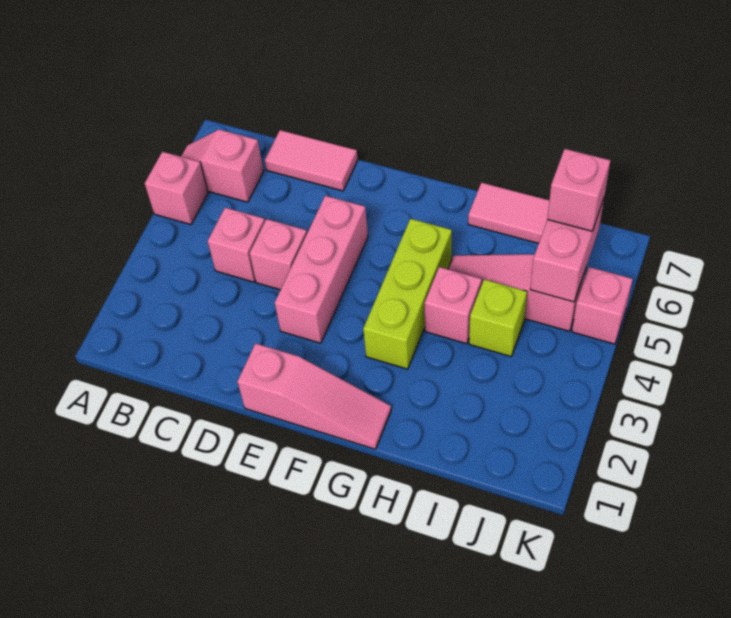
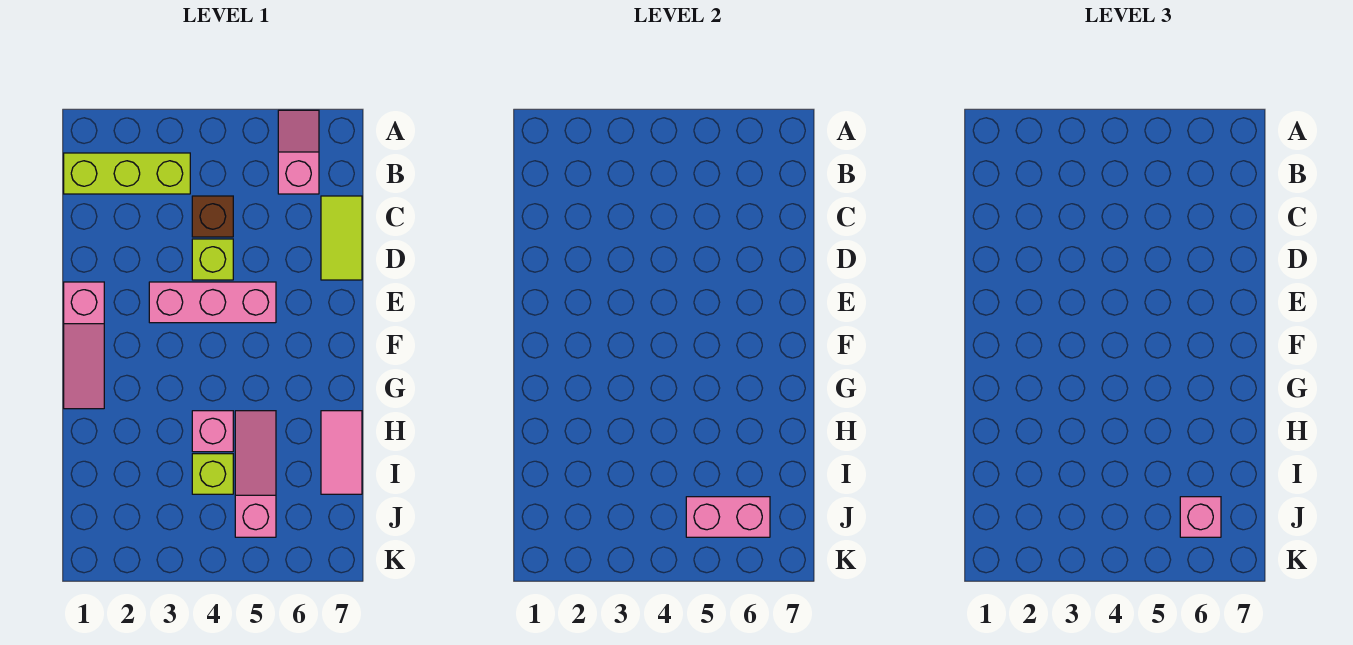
pink brick A5 level 1 -> none
pink brick C4 level 1 -> brown brick C4 level 1
pink tile C7:D7 level 1 -> lime tile C7:D7 level 1
pink brick D4 level 1 -> lime brick D4 level 1
lime brick G3:G5 level 1 -> lime brick B1:B3 level 1
pink brick K5 level 1 -> none

